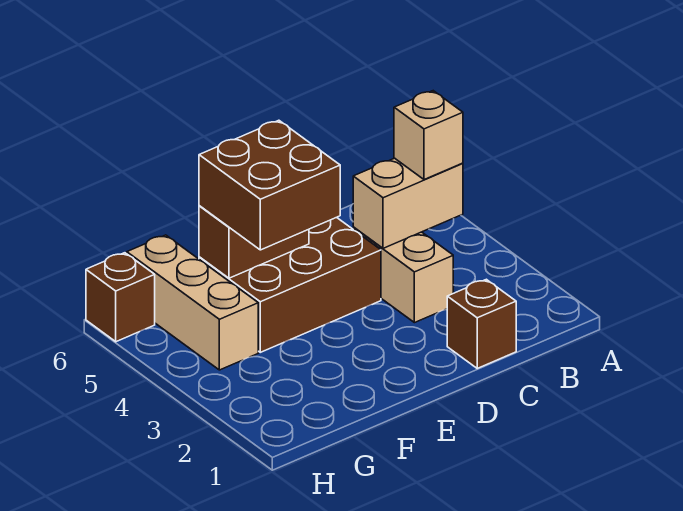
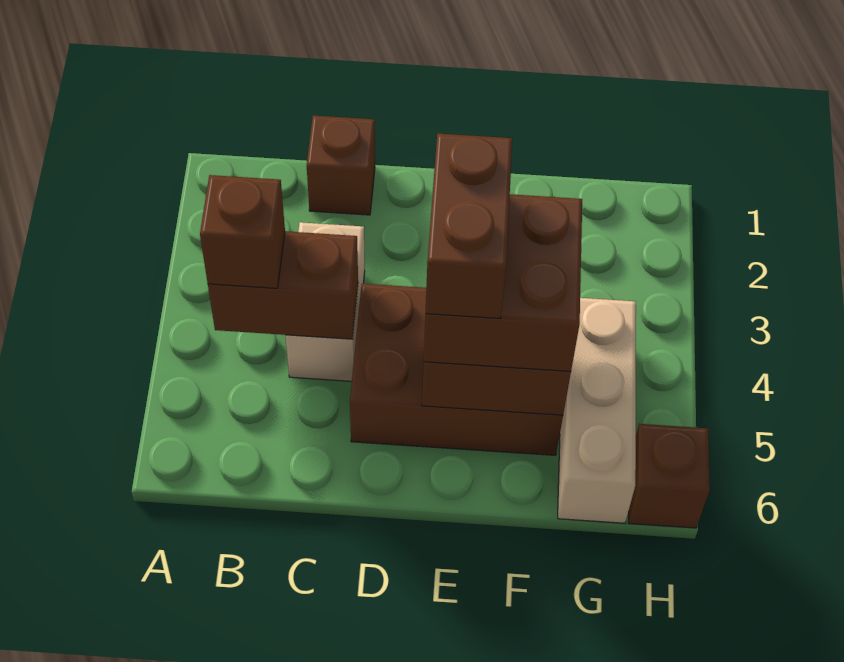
tan brick B4:C4 level 2 -> brown brick B4:C4 level 2
tan brick B4 level 3 -> brown brick B4 level 3
none -> brown brick E4:E5 level 4

